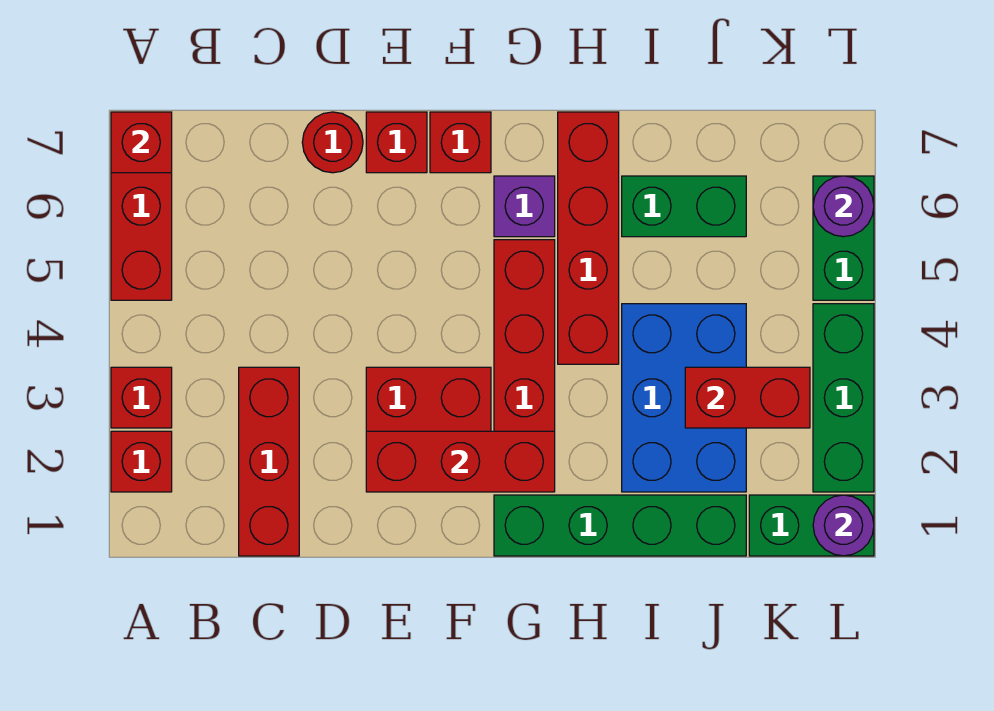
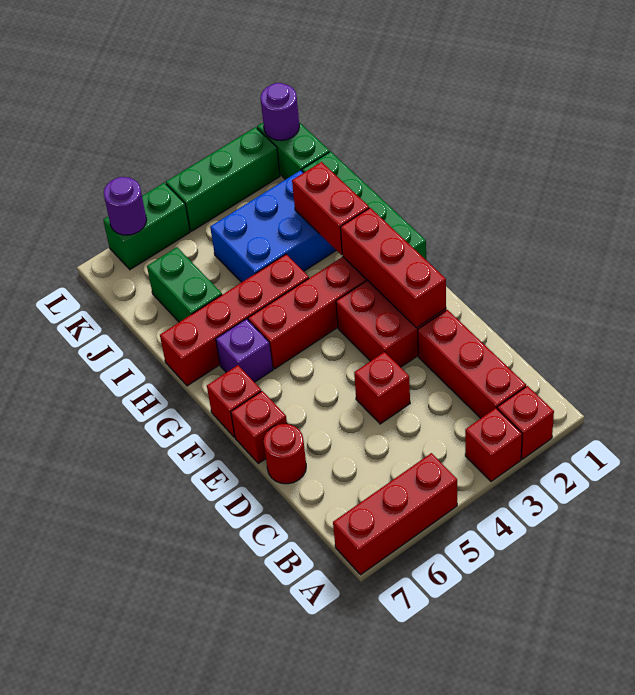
red brick A7 level 2 -> red brick D4 level 1
red brick C1:C3 level 1 -> red brick B2:D2 level 1
red brick J3:K3 level 2 -> red brick H2:I2 level 2

